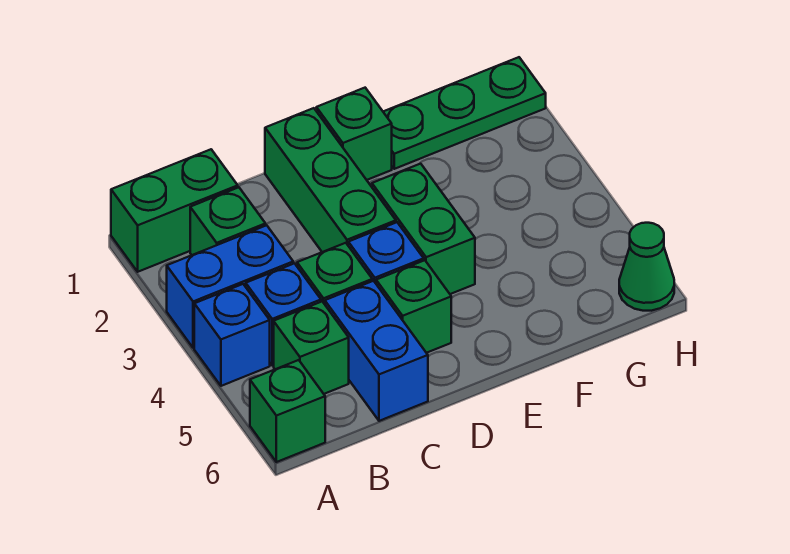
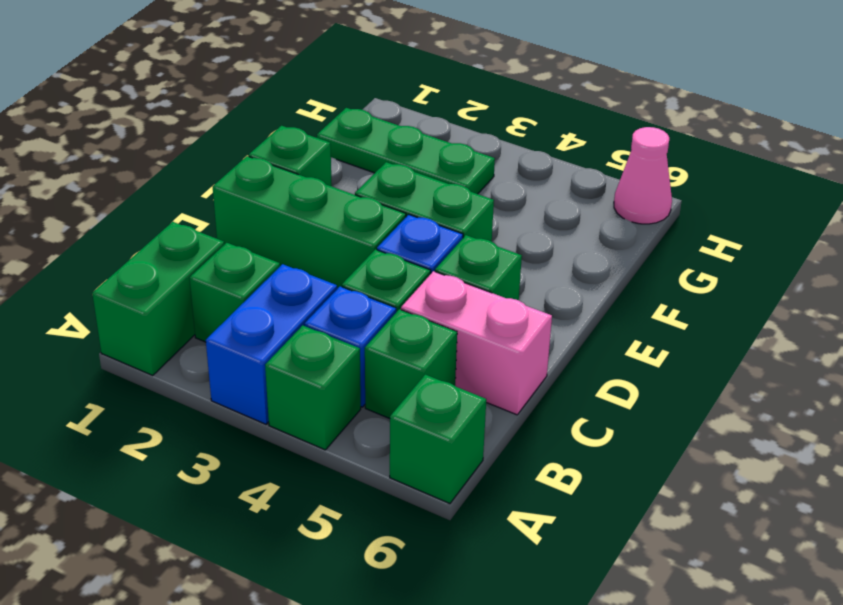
blue brick A4 level 1 -> green brick A4 level 1
blue brick C5:C6 level 1 -> pink brick C5:C6 level 1
green plate F1:H1 level 1 -> green plate G1:G3 level 1
green cone H6 level 1 -> pink cone H6 level 1

